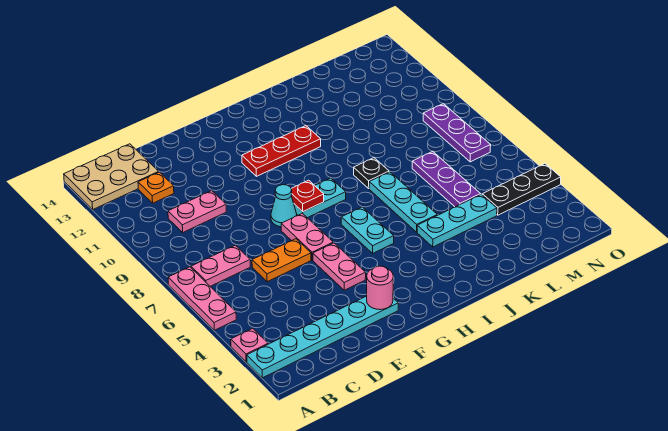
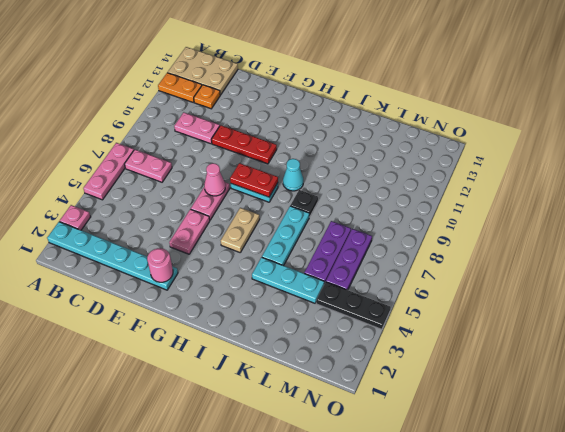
orange plate D6:E6 level 1 -> orange plate A12:B12 level 1
none -> pink cone F7 level 2
cyan cone F8 level 1 -> cyan cone I9 level 1
red plate G8 level 2 -> red plate G8:H8 level 2
red plate G11:I11 level 1 -> red plate E10:G10 level 1
cyan plate H5:H6 level 1 -> tan plate H5:H6 level 1
purple plate N7:N9 level 1 -> purple plate M5:M7 level 1

